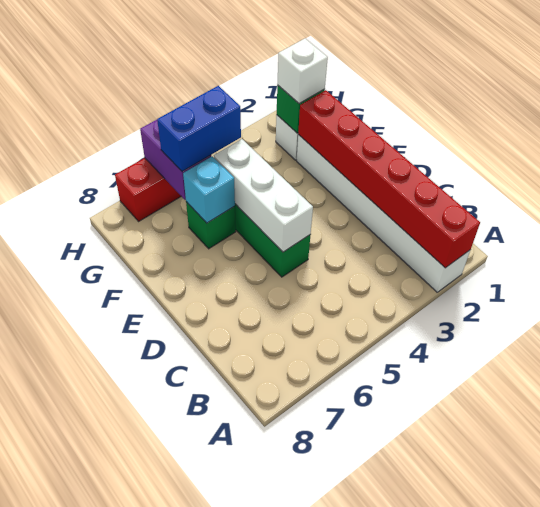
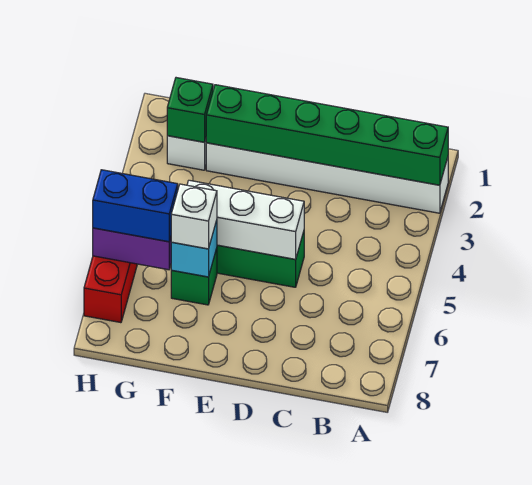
red brick A2:F2 level 2 -> green brick A2:F2 level 2
white brick G2 level 3 -> white brick F6 level 3
blue brick G5:G6 level 3 -> blue brick G6:H6 level 3

